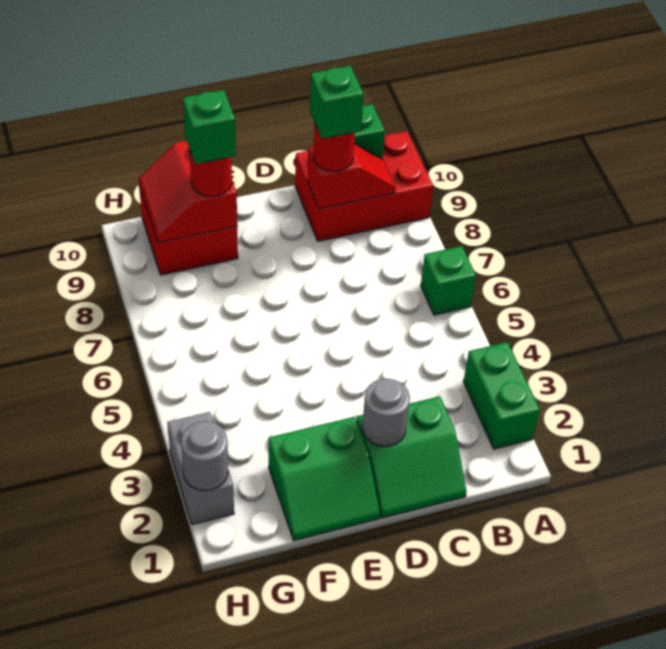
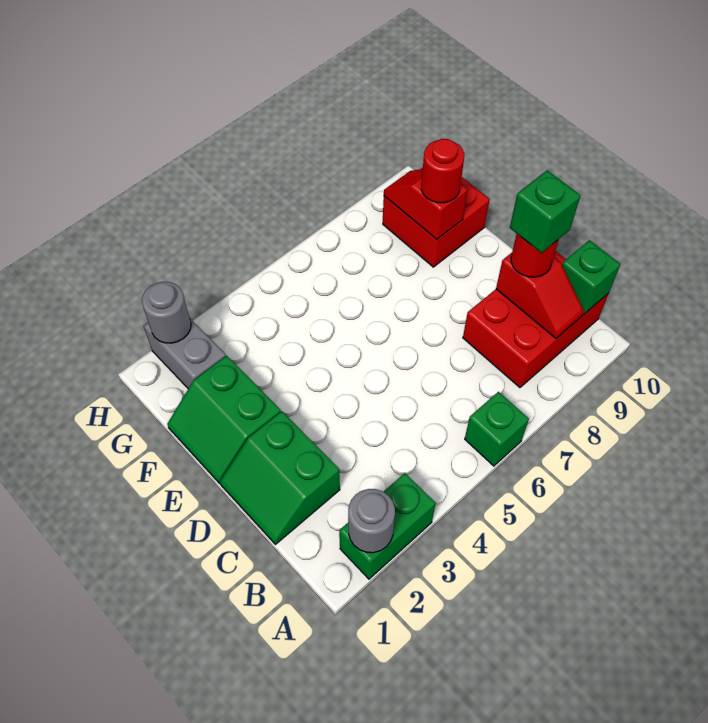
red brick A9:C10 level 1 -> red brick B8:C10 level 1
grey round brick D2 level 2 -> grey round brick A2 level 2
red slope F9:G10 level 2 top F -> red slope F9:G9 level 2 top F
green brick F9 level 4 -> none
grey brick H2:H3 level 1 -> grey brick G2:H2 level 1

